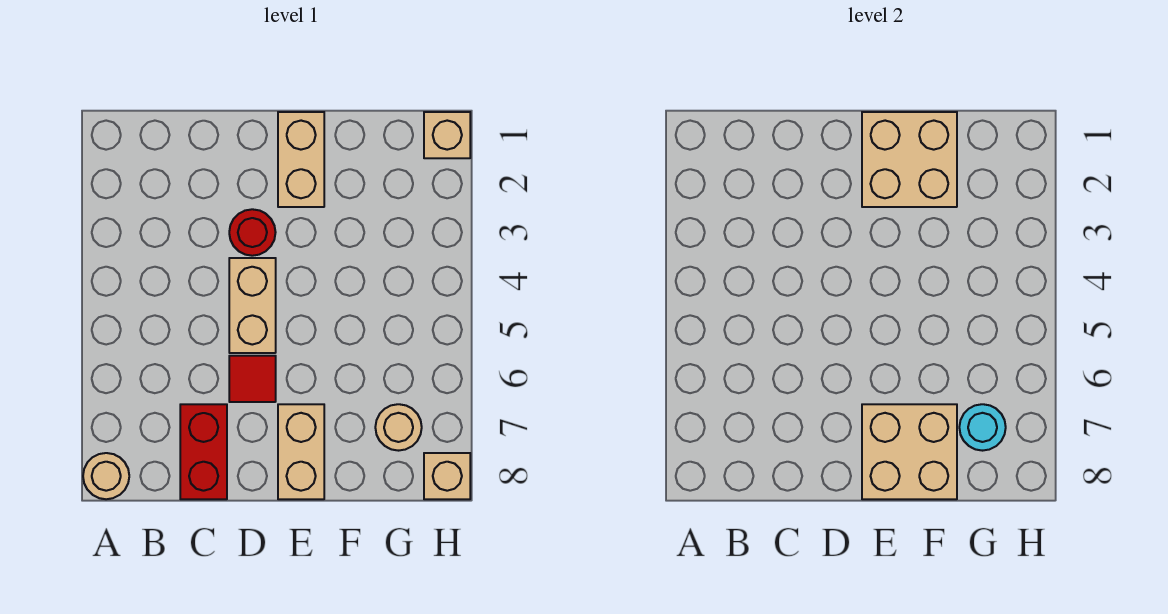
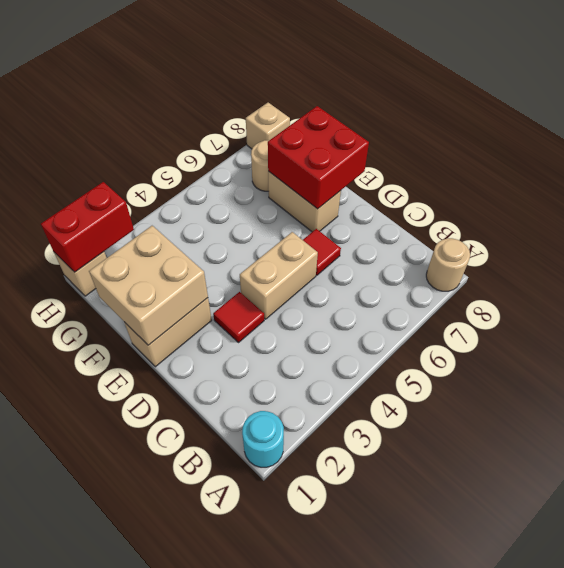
red brick C7:C8 level 1 -> red brick H1:H2 level 2
red round brick D3 level 1 -> red tile D3 level 1
tan brick E7:E8 level 1 -> tan brick E7:F7 level 1
tan brick E7:F8 level 2 -> red brick E7:F8 level 2
cyan round brick G7 level 2 -> cyan round brick A1 level 1

